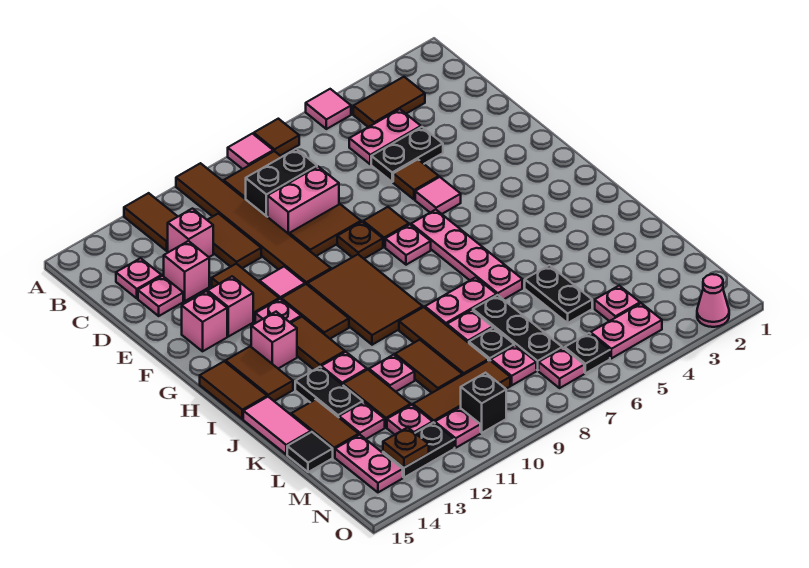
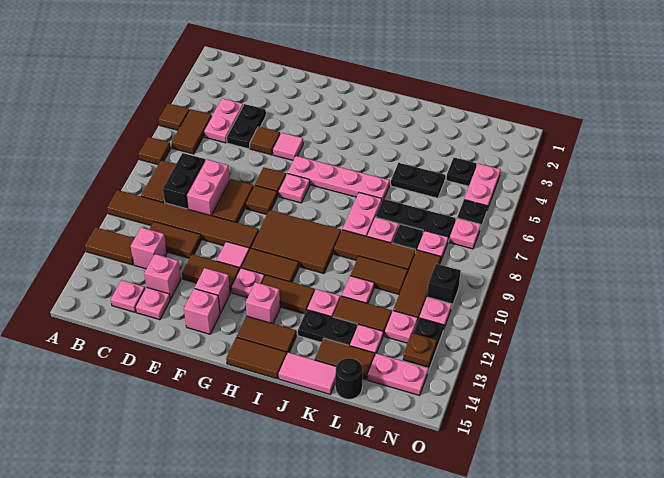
pink tile A5 level 1 -> brown tile A5 level 1
pink tile A8 level 1 -> none
brown tile B3:B4 level 1 -> brown tile B5:B6 level 1
brown plate F8 level 1 -> brown tile F8 level 1
black tile L15 level 1 -> black round brick L15 level 1
pink plate M4 level 1 -> black plate M4 level 1
pink cone O2 level 1 -> none

